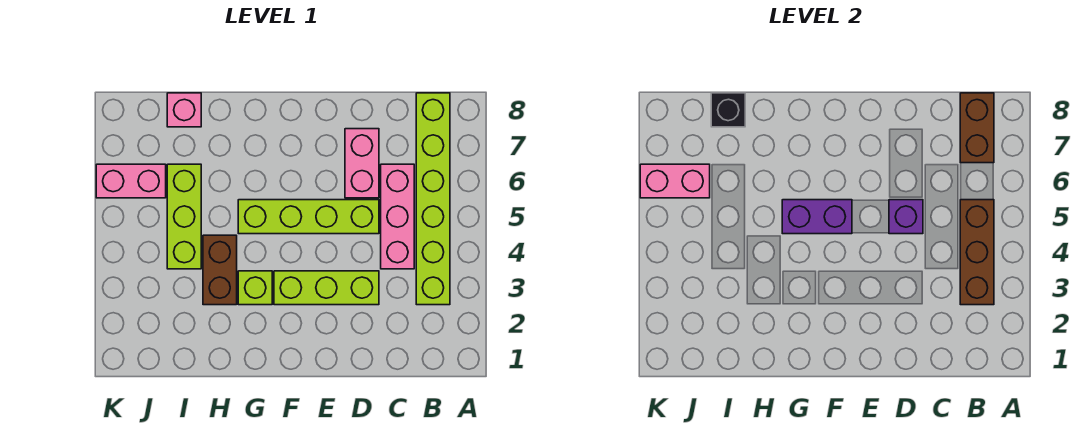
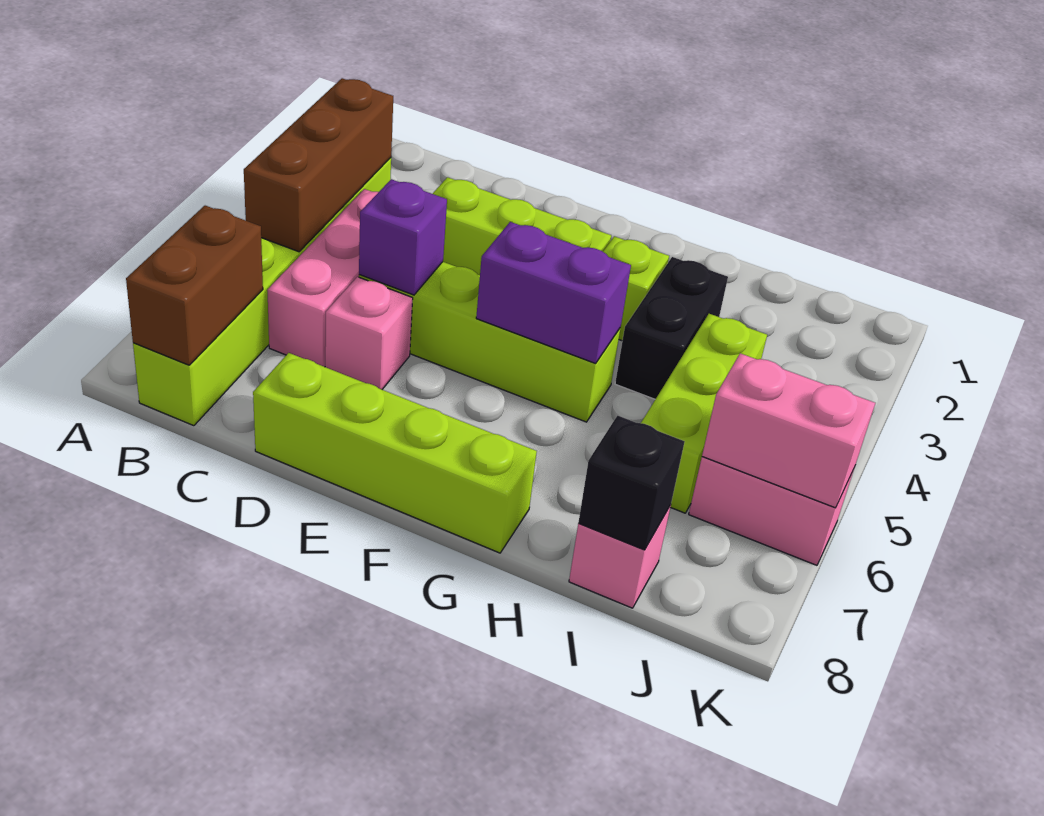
pink brick D6:D7 level 1 -> pink brick D6 level 1
none -> lime brick D8:G8 level 1
brown brick H3:H4 level 1 -> black brick H3:H4 level 1

